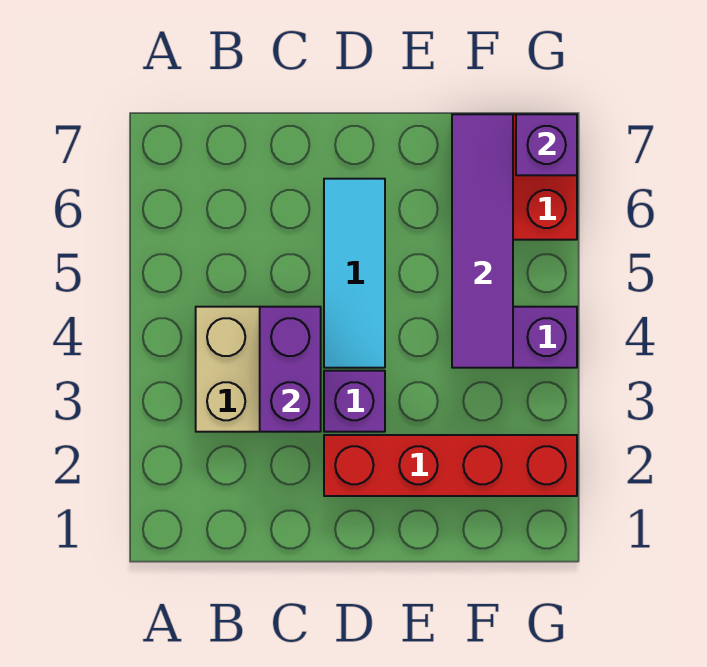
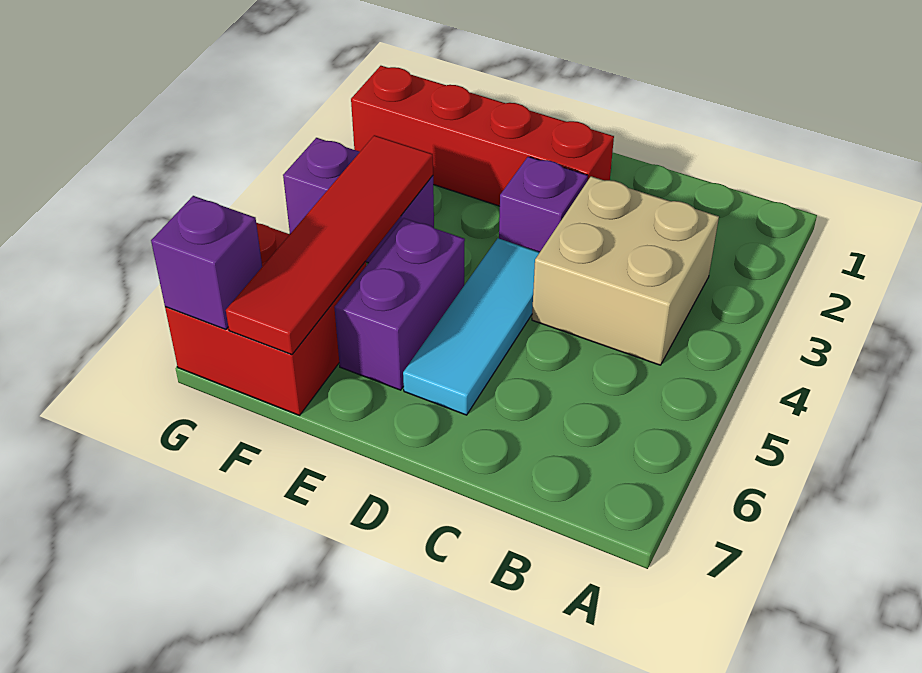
purple brick C3:C4 level 2 -> purple brick E5:E6 level 1
purple tile F4:F7 level 2 -> red tile F4:F7 level 2

